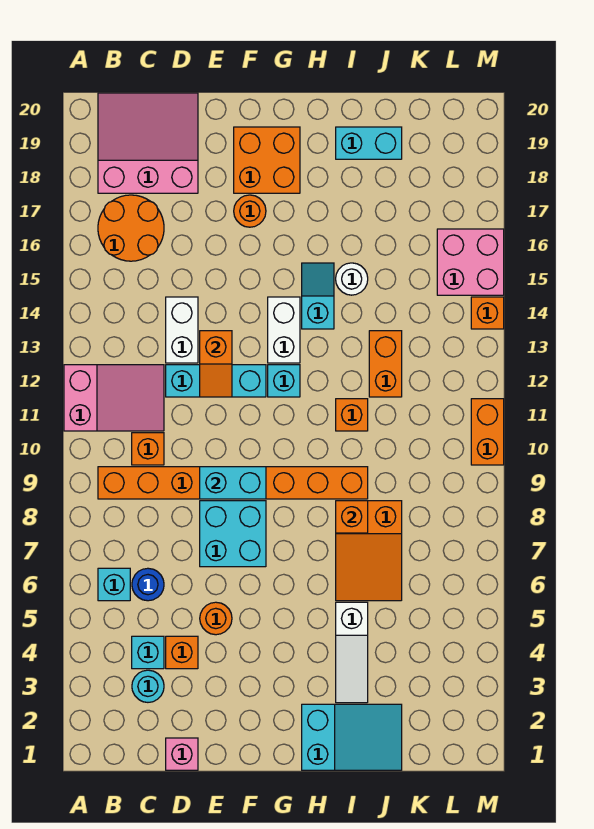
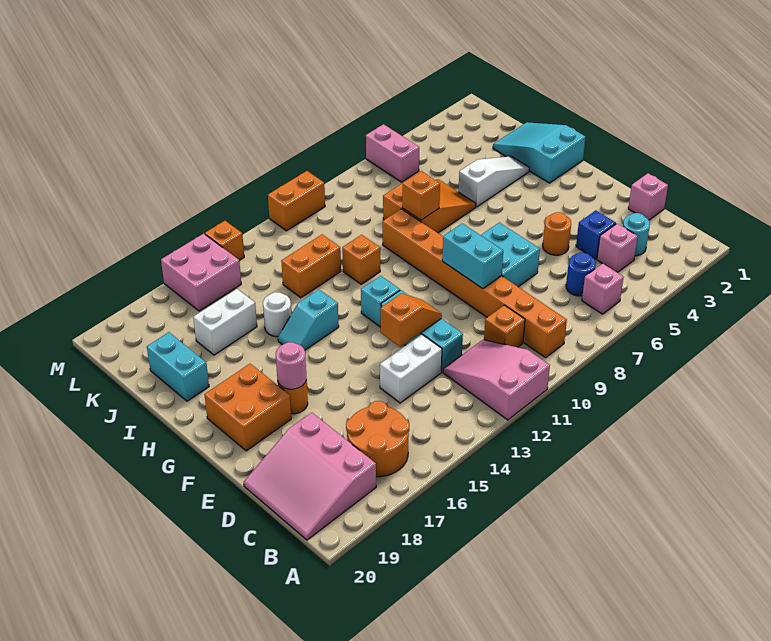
cyan brick B6 level 1 -> pink brick B6 level 1
cyan brick C4 level 1 -> pink brick C4 level 1
orange brick D4 level 1 -> blue brick D4 level 1
none -> pink round brick F17 level 2
white brick G13:G14 level 1 -> white brick J16:J17 level 1
none -> pink brick L6:M6 level 1

